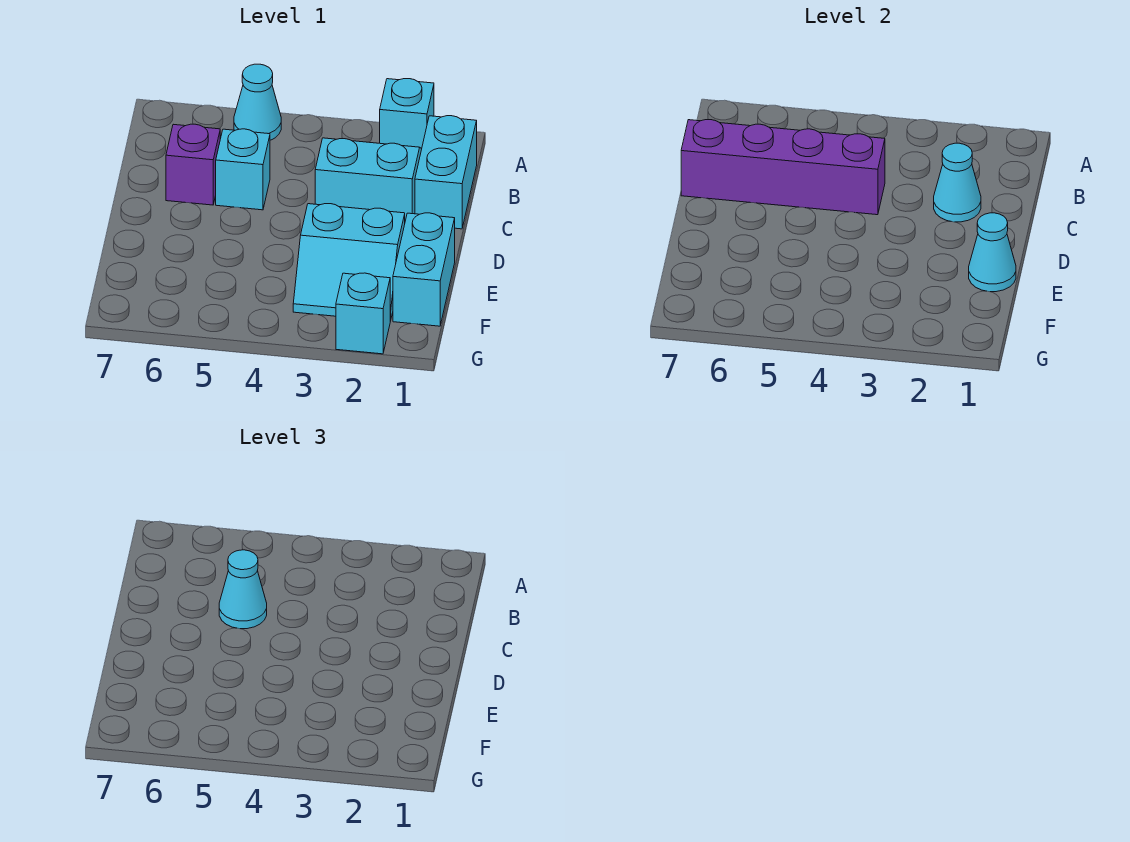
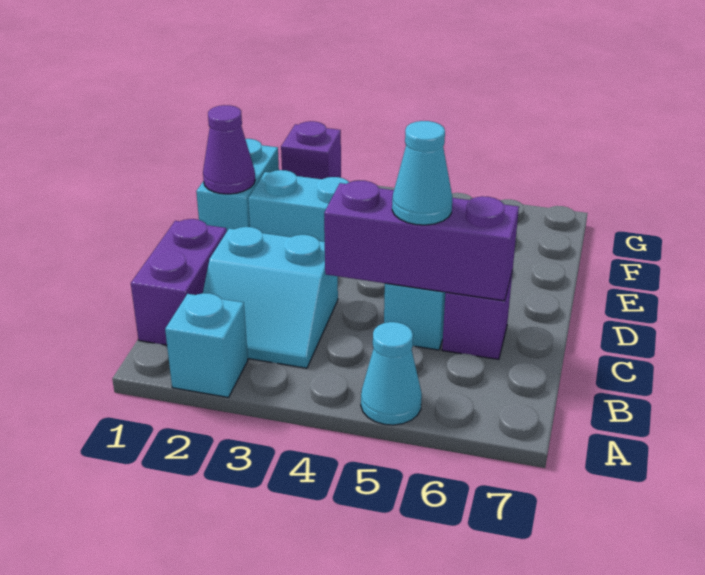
cyan brick B1:C1 level 1 -> purple brick B1:C1 level 1
cyan cone C2 level 2 -> none
purple brick C4:C7 level 2 -> purple brick C4:C6 level 2
cyan cone E1 level 2 -> purple cone E1 level 2
cyan brick G2 level 1 -> purple brick G2 level 1

